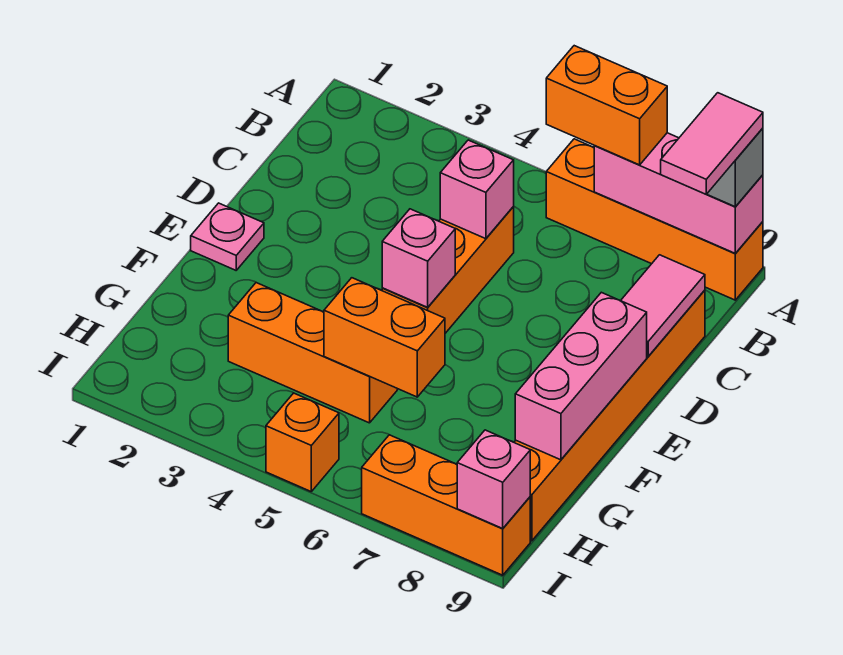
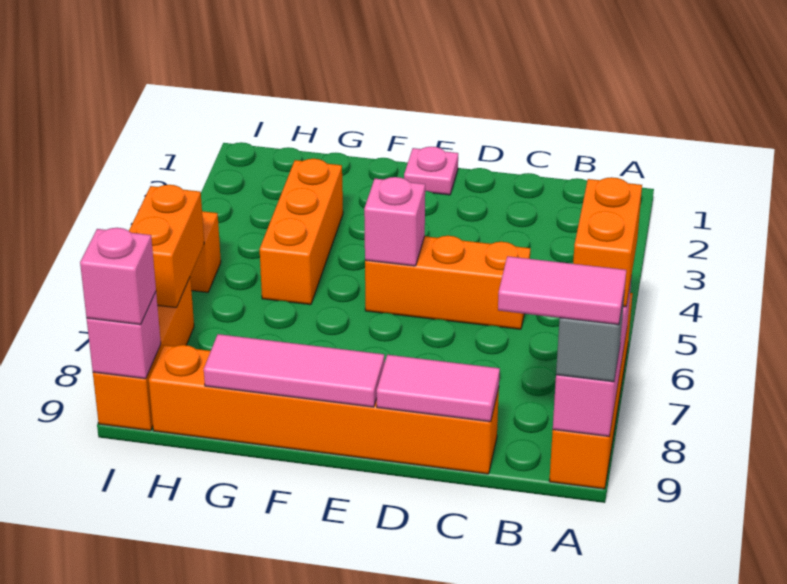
pink brick C5 level 2 -> pink brick I9 level 3
pink brick E9:G9 level 2 -> pink tile E9:G9 level 2
orange brick G5:G6 level 2 -> orange brick I6:I7 level 2

